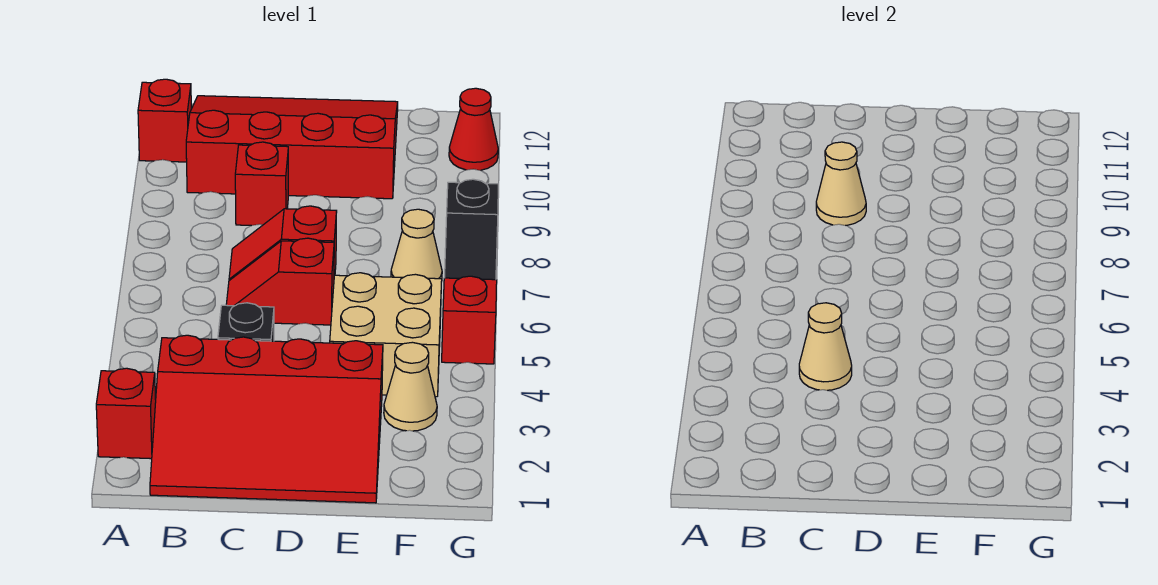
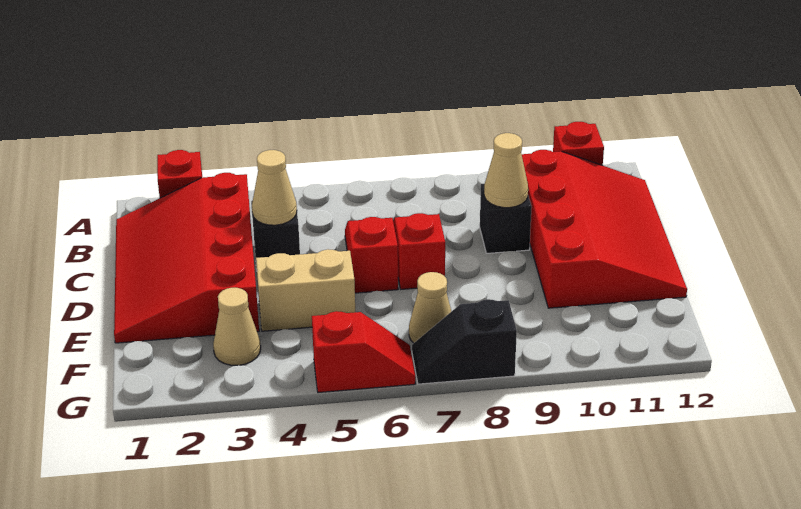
red brick C9 level 1 -> black brick C9 level 1
tan brick E4:F5 level 1 -> tan brick E4:E5 level 1
red cone G11 level 1 -> none

